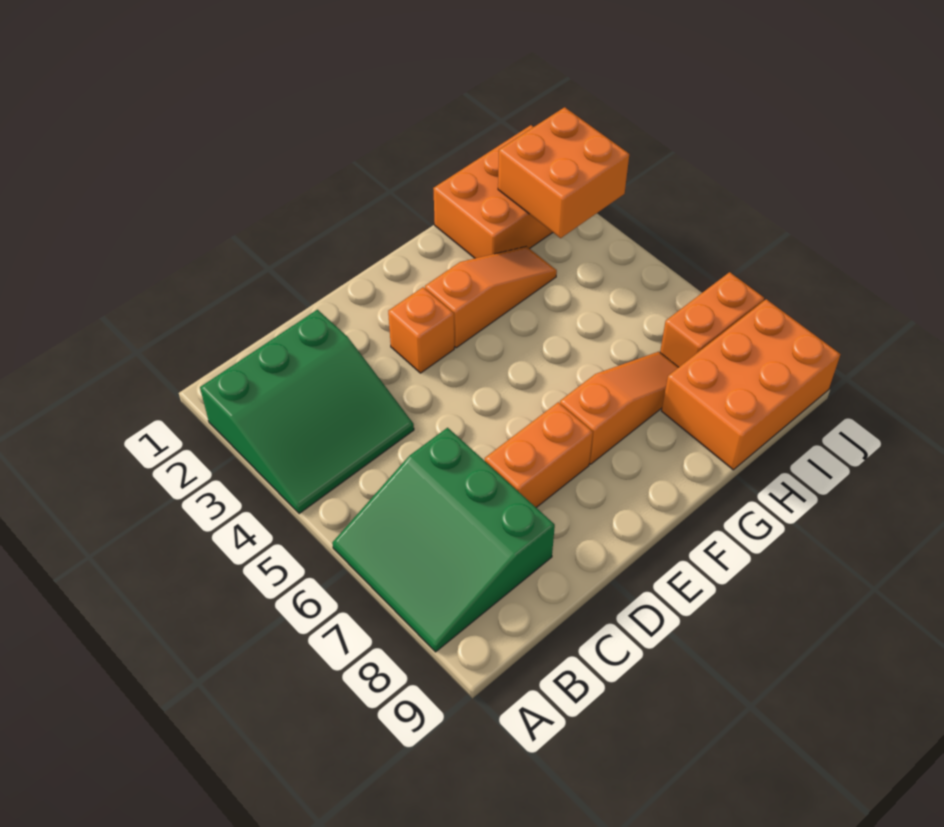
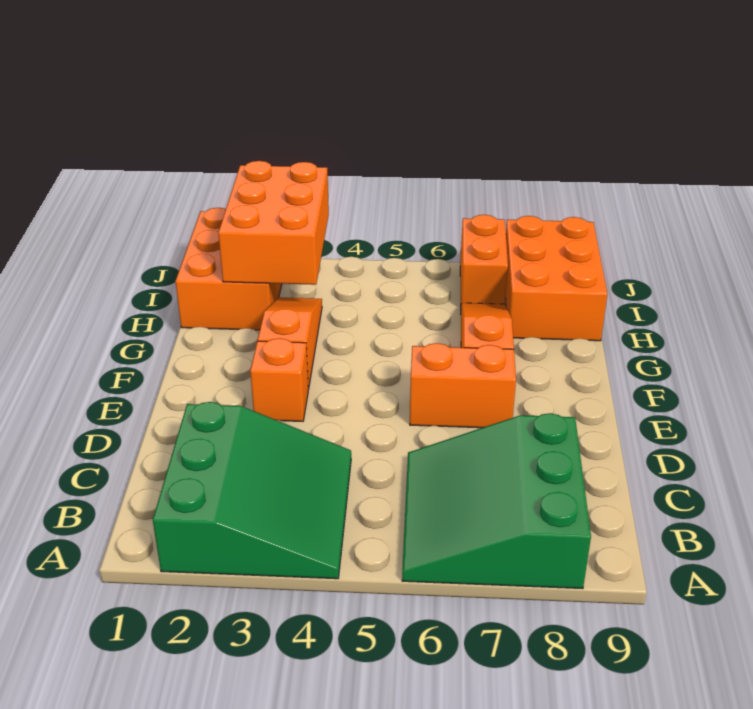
green slope A6:C8 level 1 top C -> green slope A6:C8 level 1 top 8
orange brick D7:E7 level 1 -> orange brick E6:E7 level 1
orange brick I2:J3 level 2 -> orange brick H2:J3 level 2

